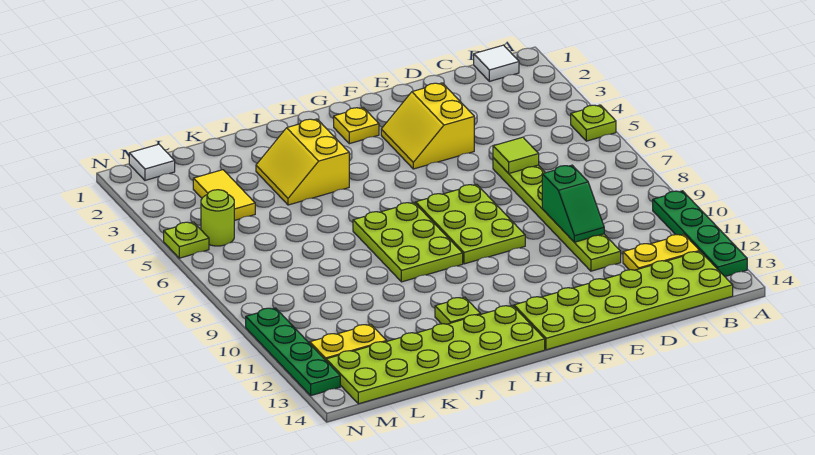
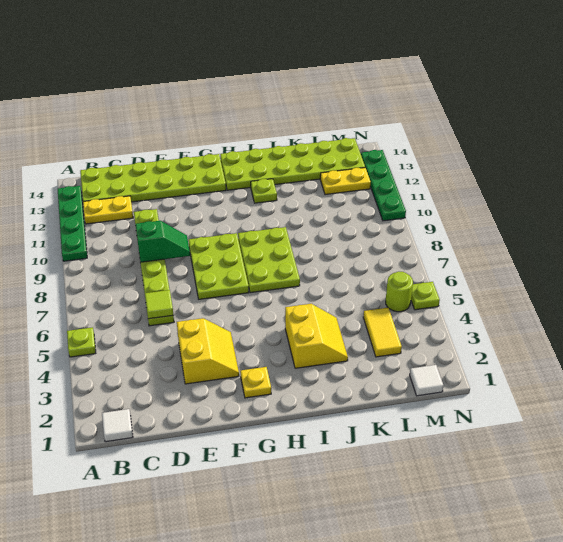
green slope D9:D10 level 2 top 9 -> green slope D9:E9 level 2 top D

